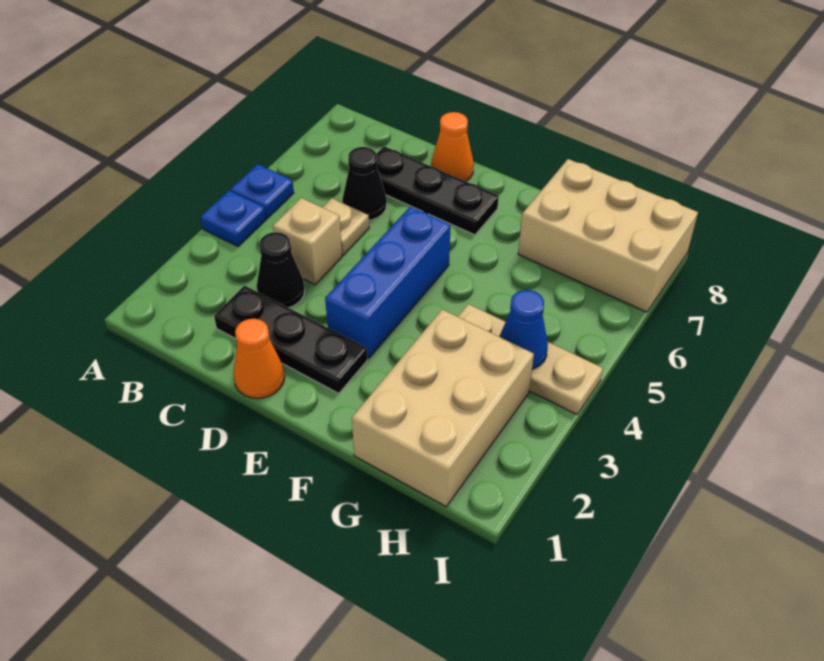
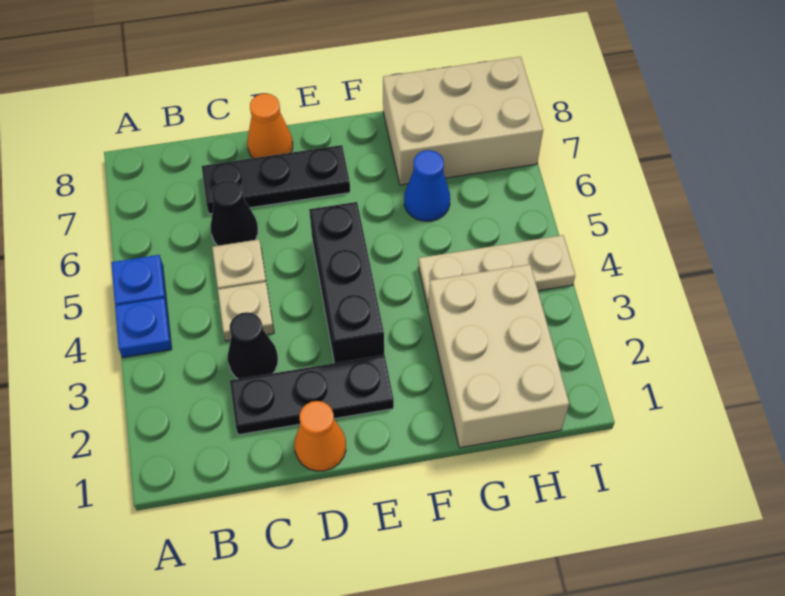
tan brick C4 level 1 -> tan plate C4 level 1
blue brick E3:E5 level 1 -> black brick E3:E5 level 1
blue cone H4 level 2 -> blue cone G6 level 1

